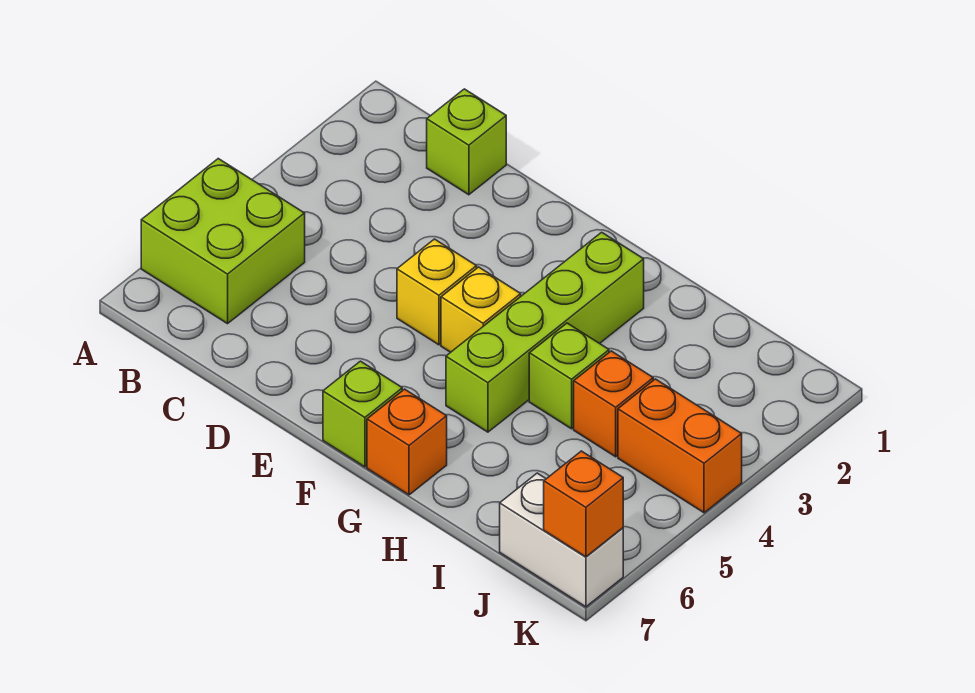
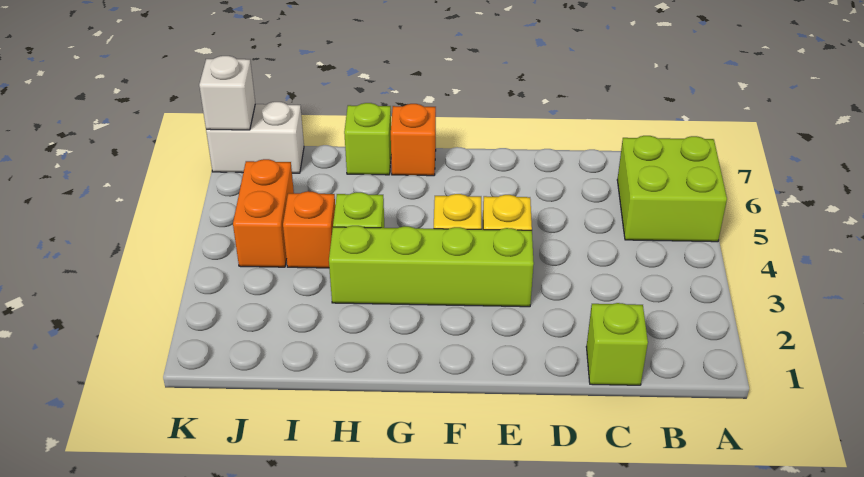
lime brick F7 level 1 -> lime brick H7 level 1
lime brick G2:G5 level 1 -> lime brick E3:H3 level 1
orange brick J4:K4 level 1 -> orange brick J4:J5 level 1
orange brick K7 level 2 -> white brick K7 level 2

